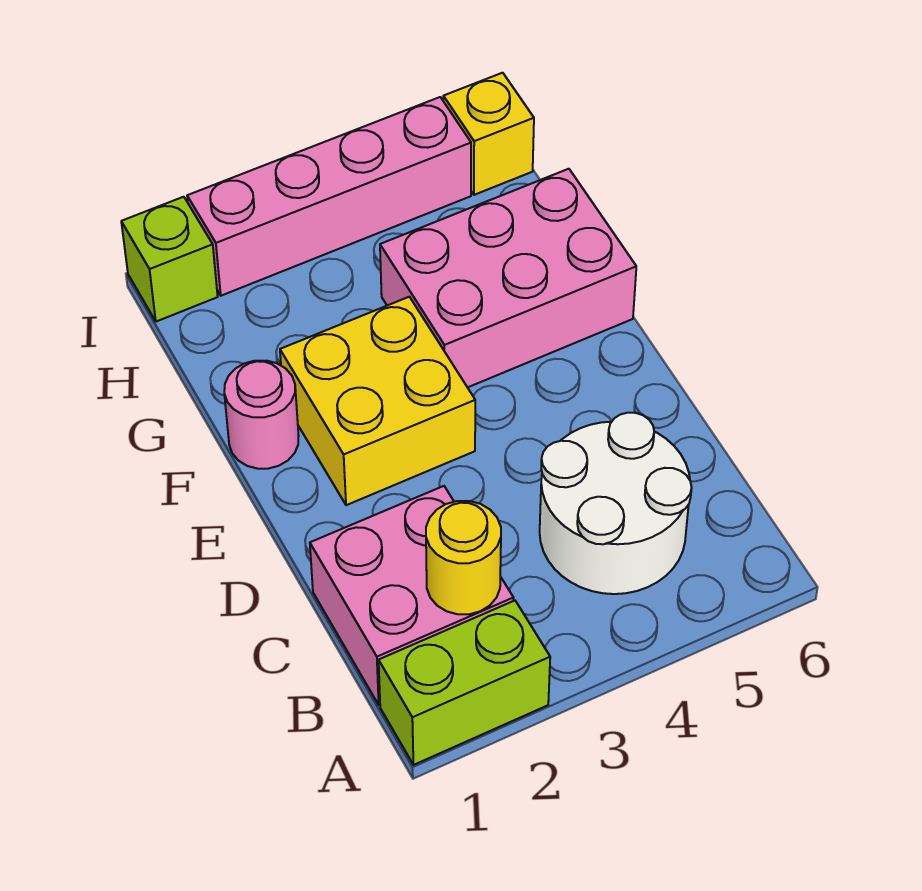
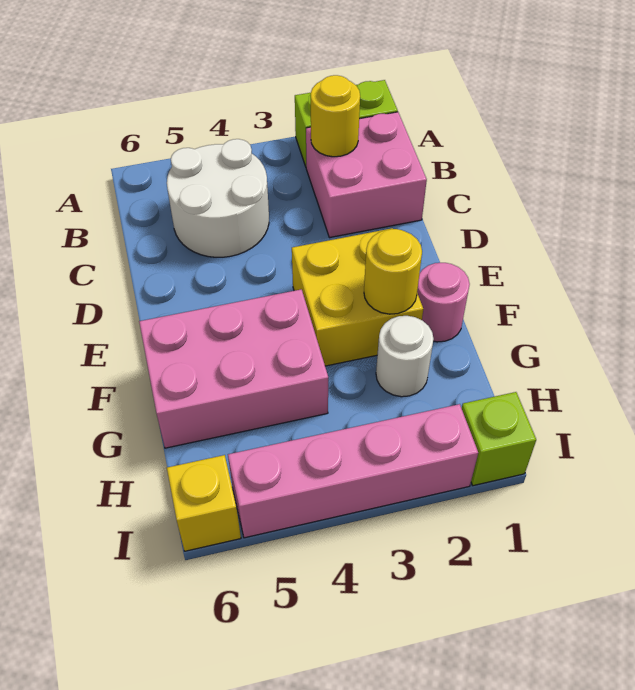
none -> yellow round brick F2 level 2
none -> white round brick G2 level 1

